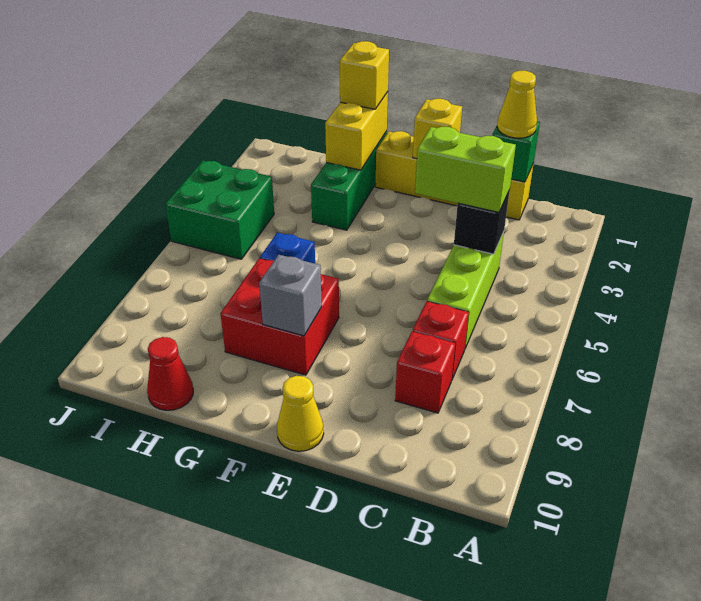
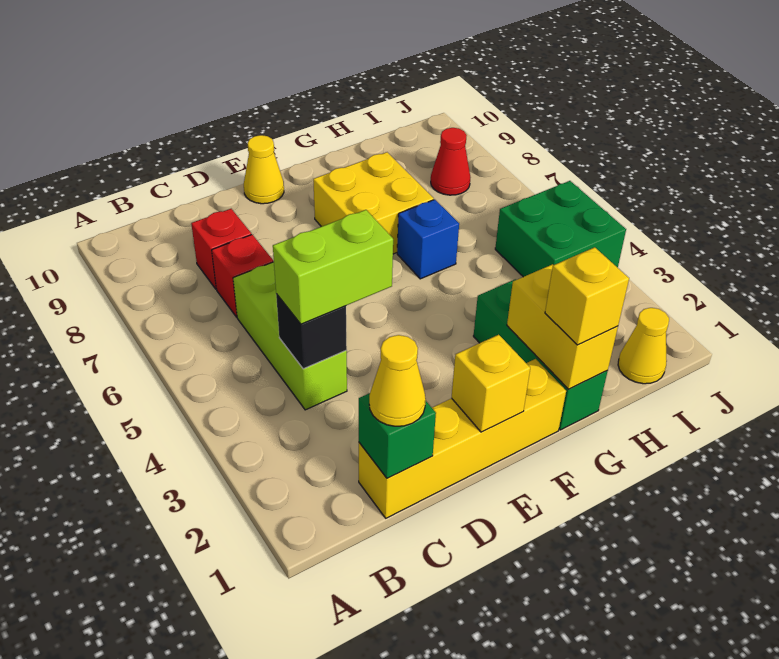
red brick F7:G8 level 1 -> yellow brick F7:G8 level 1
grey brick F8 level 2 -> none
red cone H10 level 1 -> red cone I8 level 1
none -> yellow cone I1 level 1

